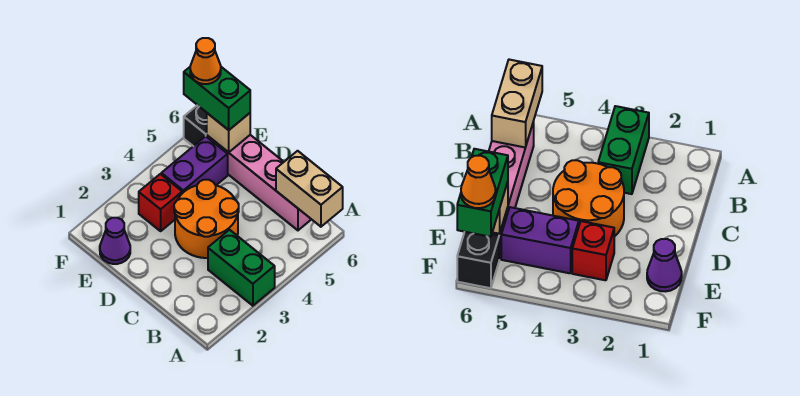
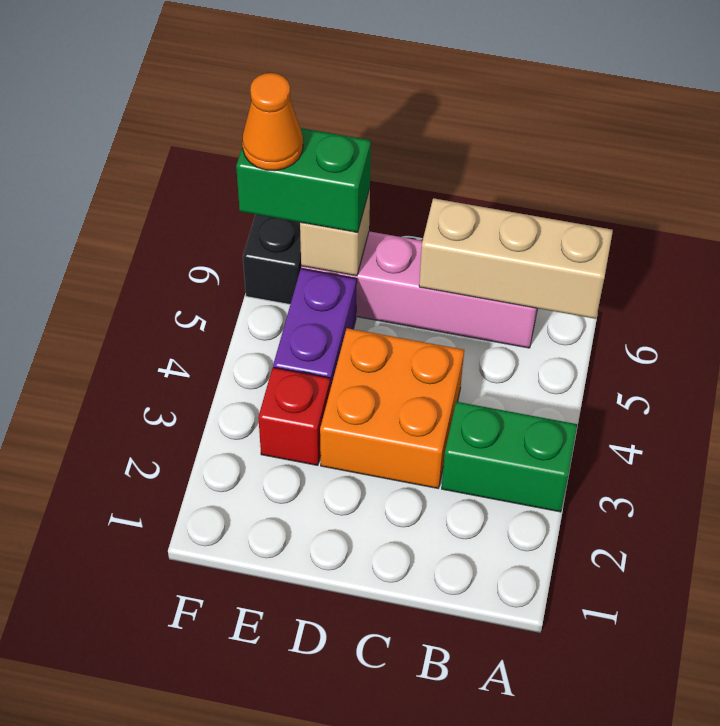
tan brick A6:B6 level 2 -> tan brick A6:C6 level 2
orange round brick C3:D4 level 1 -> orange brick C3:D4 level 1
purple cone E1 level 1 -> none

